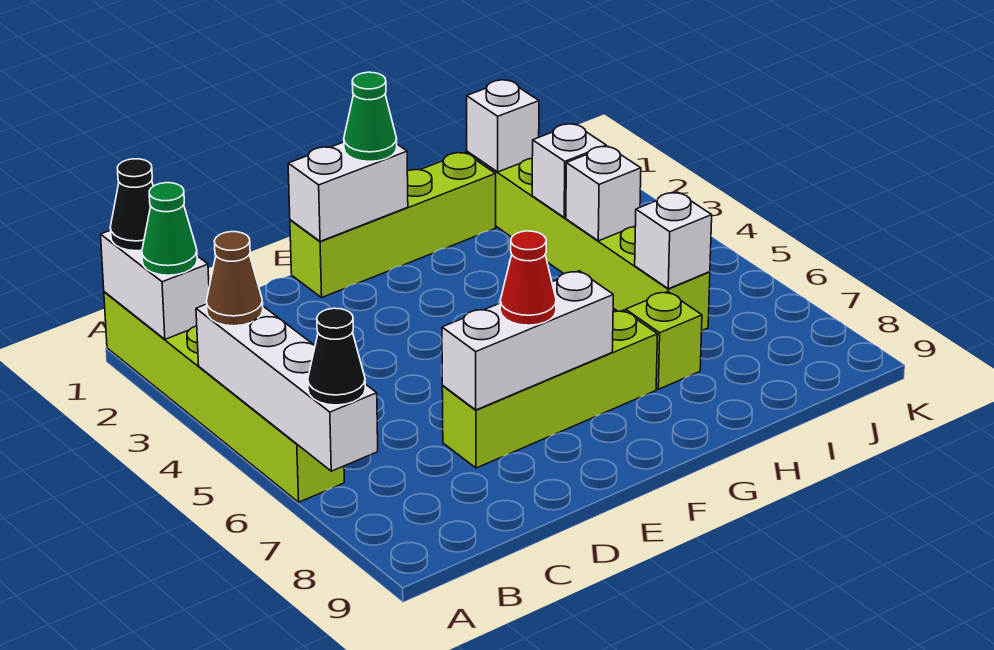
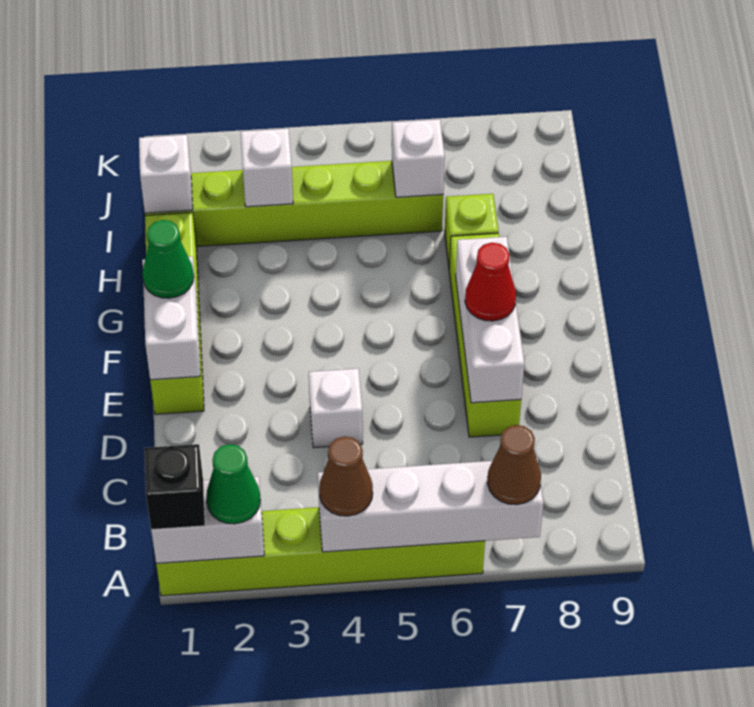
black cone A1 level 3 -> black brick A1 level 3
black cone A7 level 3 -> brown cone A7 level 3
white brick I4 level 2 -> white brick D4 level 1

